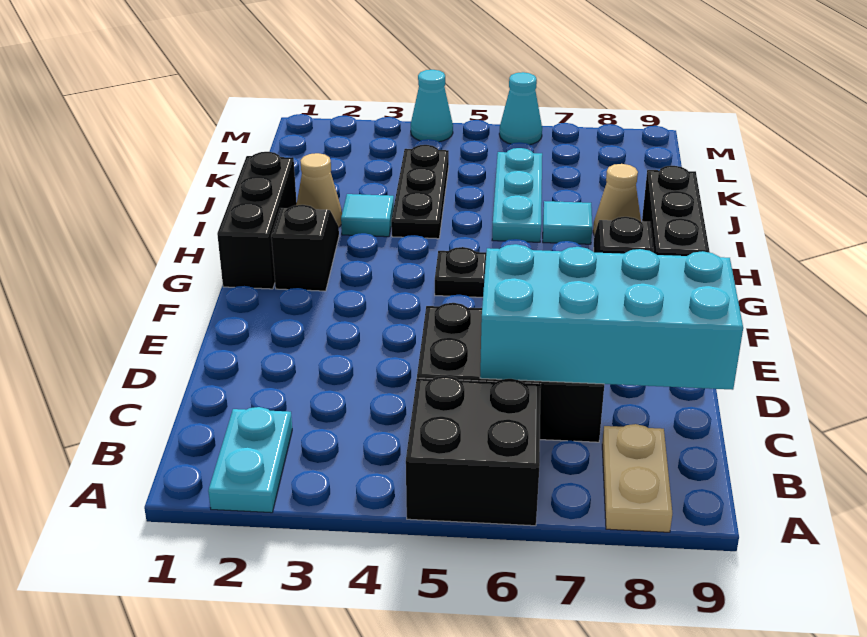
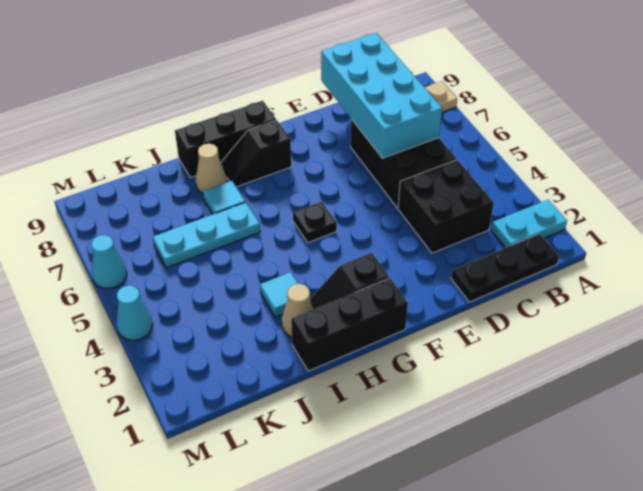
black brick A5:B6 level 1 -> black brick C3:D4 level 1
black plate I4:K4 level 1 -> black plate B1:D1 level 1

